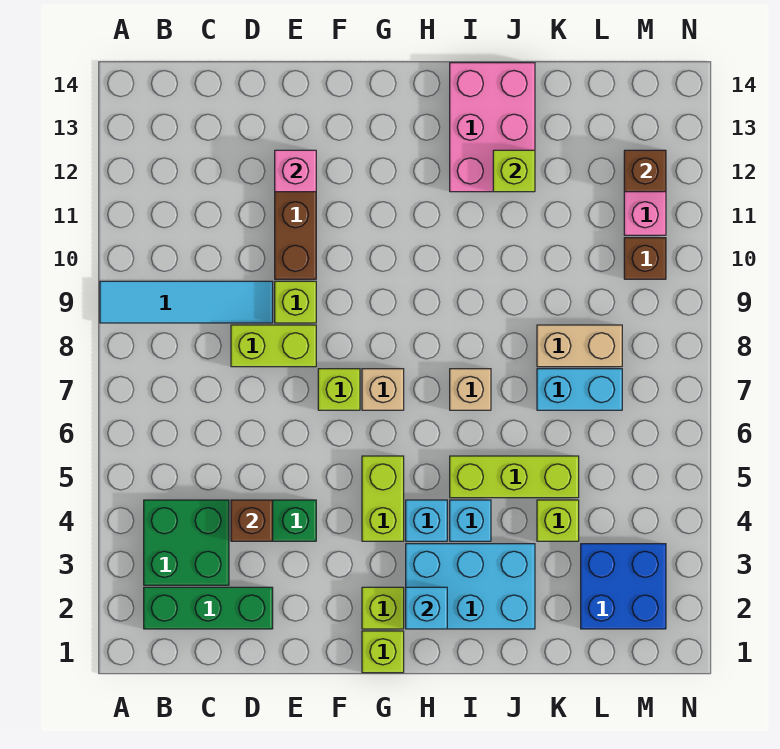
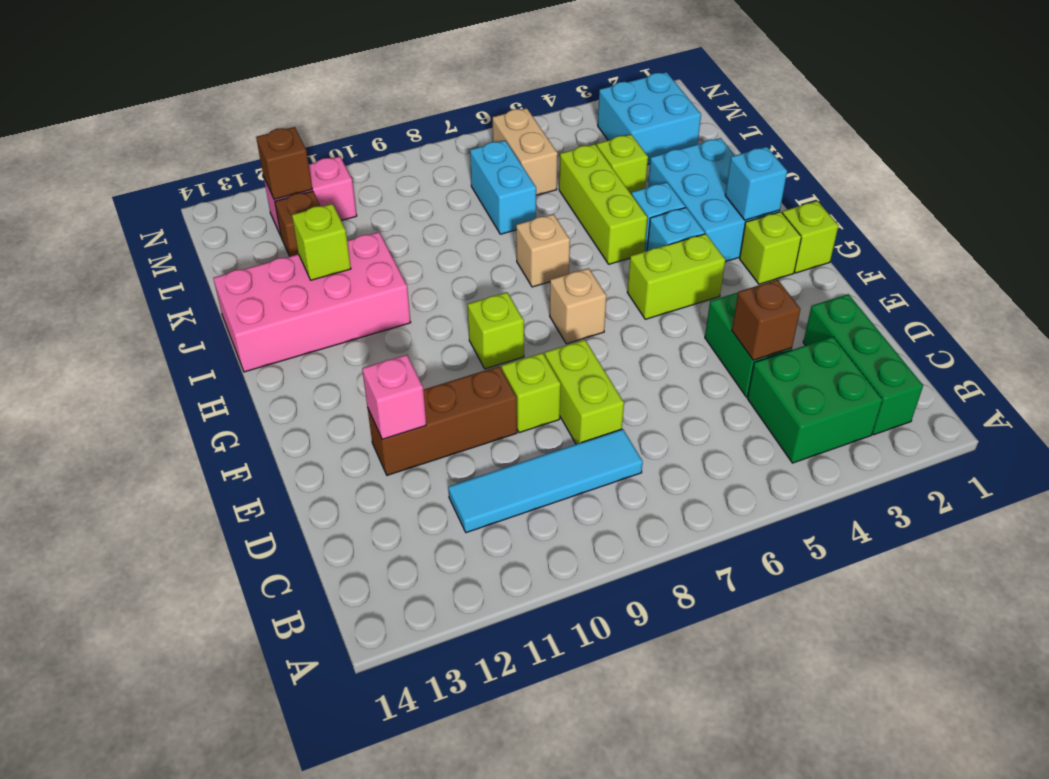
cyan tile A9:D9 level 1 -> cyan tile C8:C11 level 1
lime brick F7 level 1 -> lime brick G9 level 1
pink brick I12:J14 level 1 -> pink brick I11:J14 level 1
tan brick K8:L8 level 1 -> tan brick L6:M6 level 1
blue brick L2:M3 level 1 -> cyan brick L2:M3 level 1
brown brick M10 level 1 -> brown brick L12 level 1

